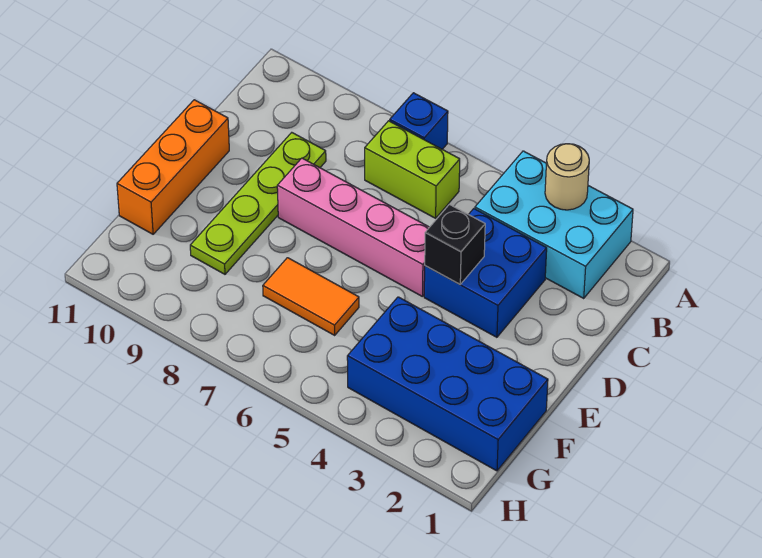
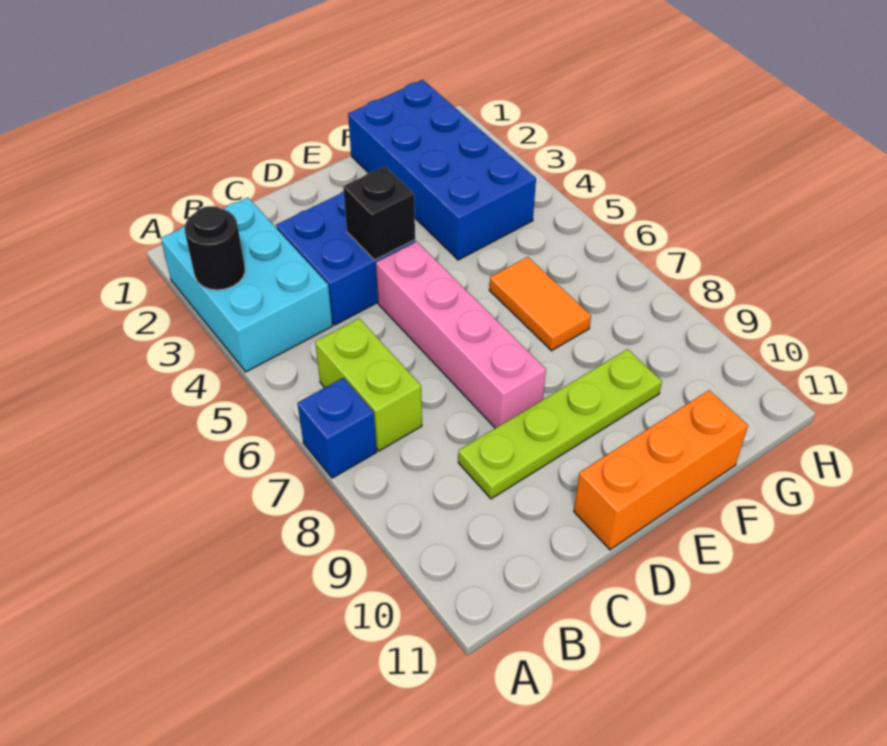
tan round brick A3 level 2 -> black round brick A3 level 2

